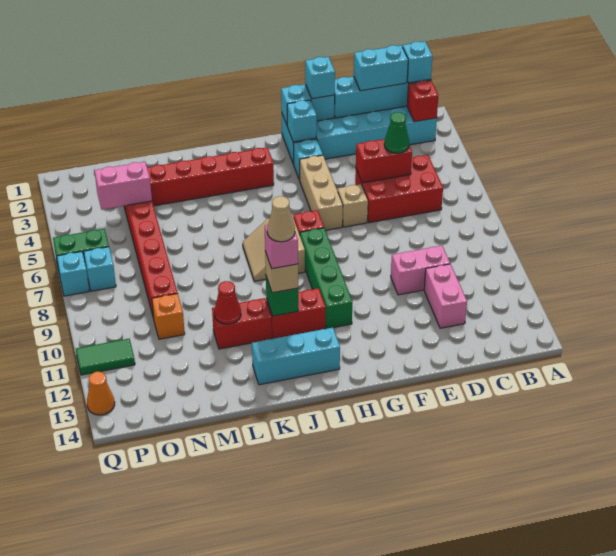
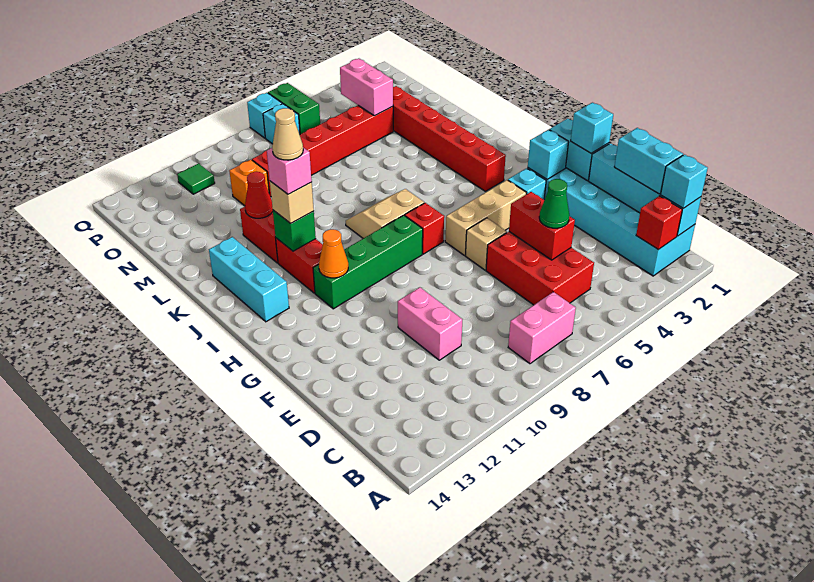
pink brick D11:D12 level 1 -> pink brick B7:B8 level 1
green tile P11:Q11 level 1 -> green tile P11 level 1
orange cone Q13 level 1 -> orange cone H11 level 2

